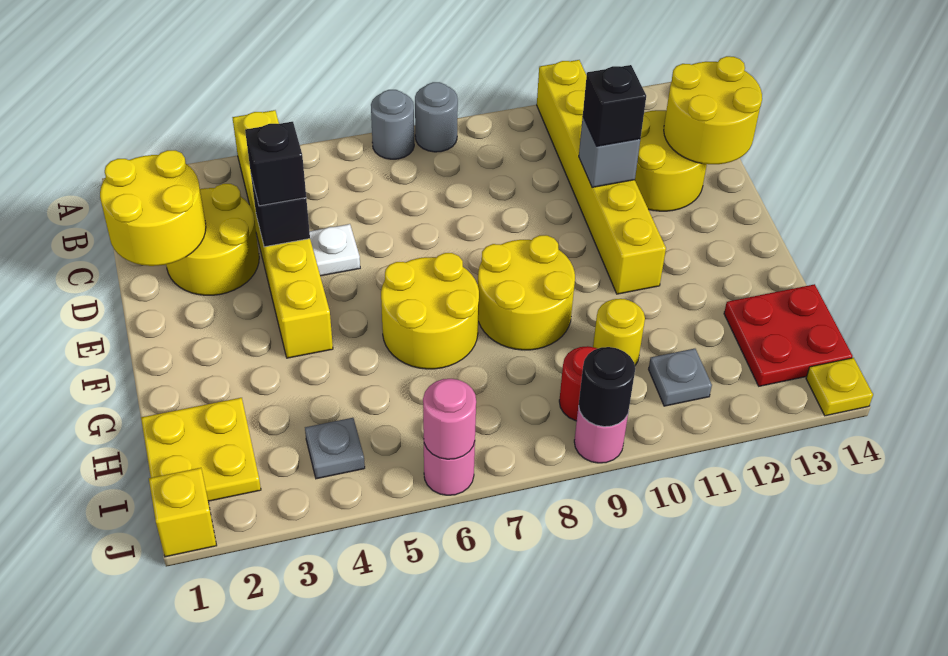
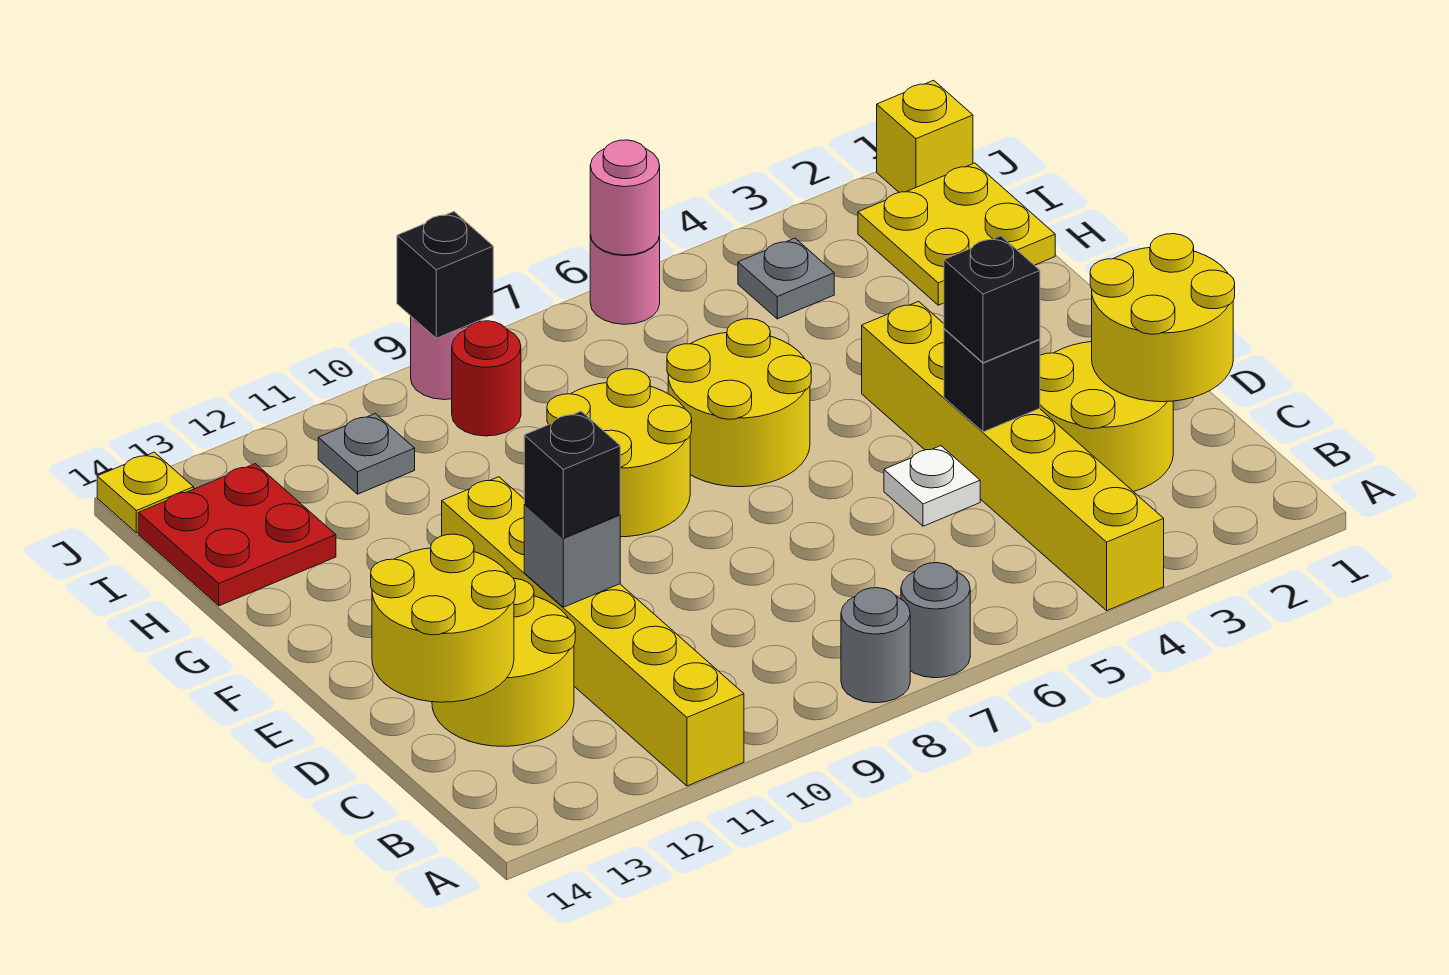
yellow round brick H10 level 1 -> none
black round brick J9 level 2 -> black brick J9 level 2

